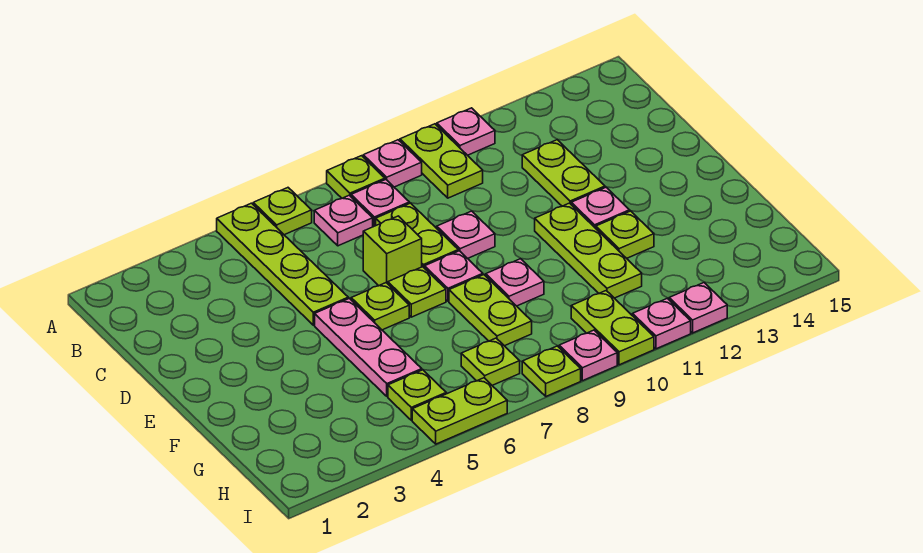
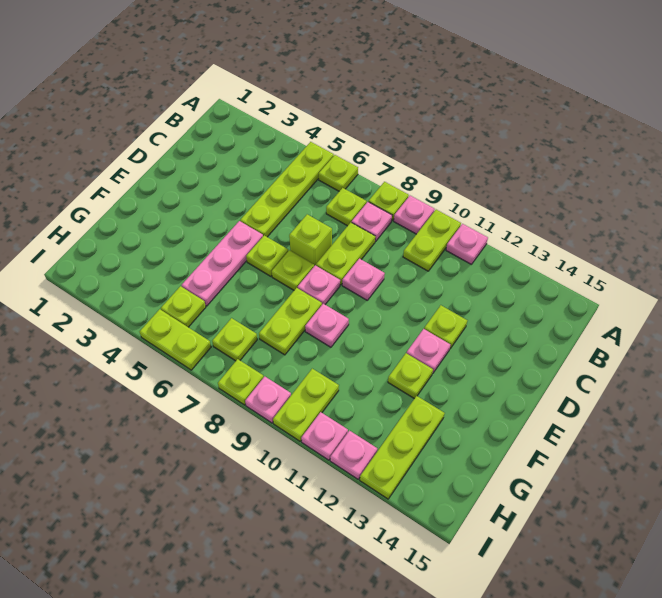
pink plate B7 level 1 -> lime plate B7 level 1
lime plate C12:D12 level 1 -> lime plate D12 level 1
lime plate E11:G11 level 1 -> lime plate G13:I13 level 1

